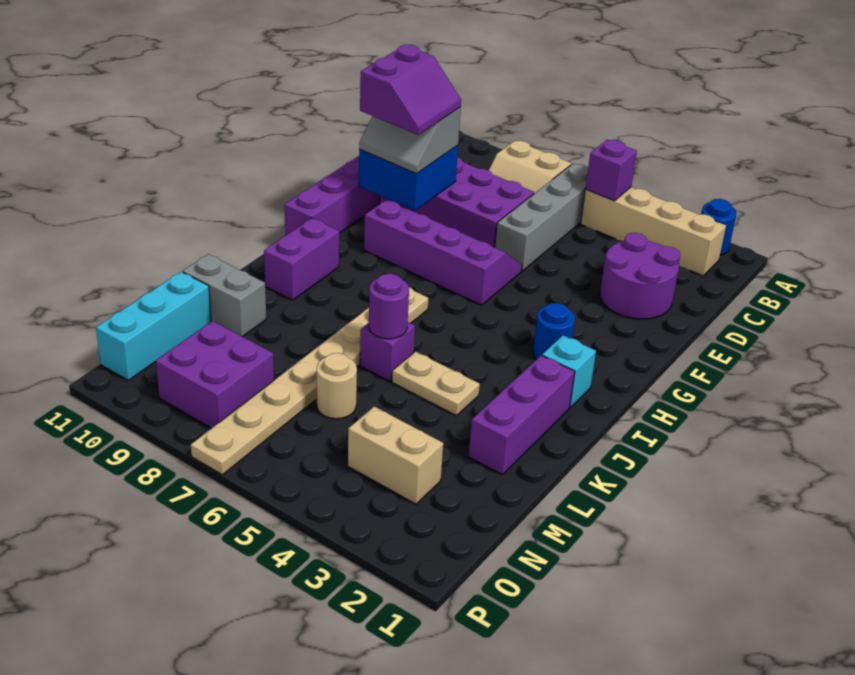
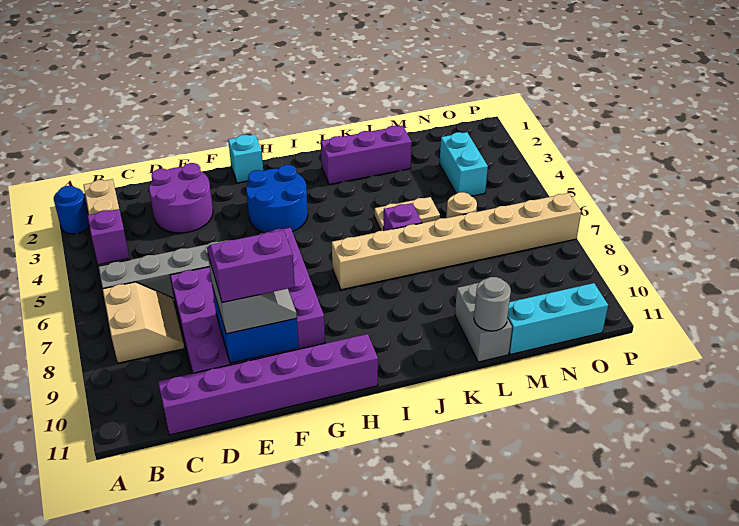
blue round brick H3 level 1 -> blue round brick G3:H4 level 1
cyan brick I2 level 1 -> cyan brick G1 level 1
tan plate I7:P7 level 1 -> tan brick I7:P7 level 1
purple brick I10:J10 level 1 -> none
tan plate K4:K5 level 1 -> tan plate K5:L5 level 1
purple round brick K6 level 2 -> none
none -> grey round brick L11 level 2
tan brick N3:N4 level 1 -> cyan brick N3:N4 level 1
purple brick N8:O9 level 1 -> none

